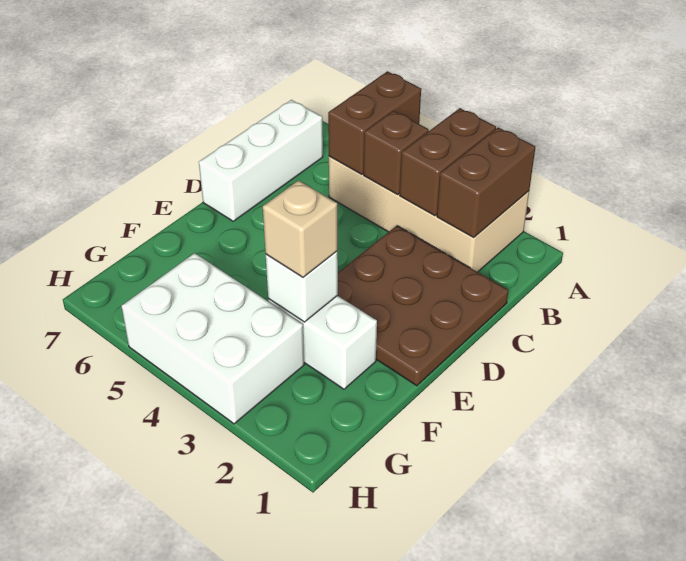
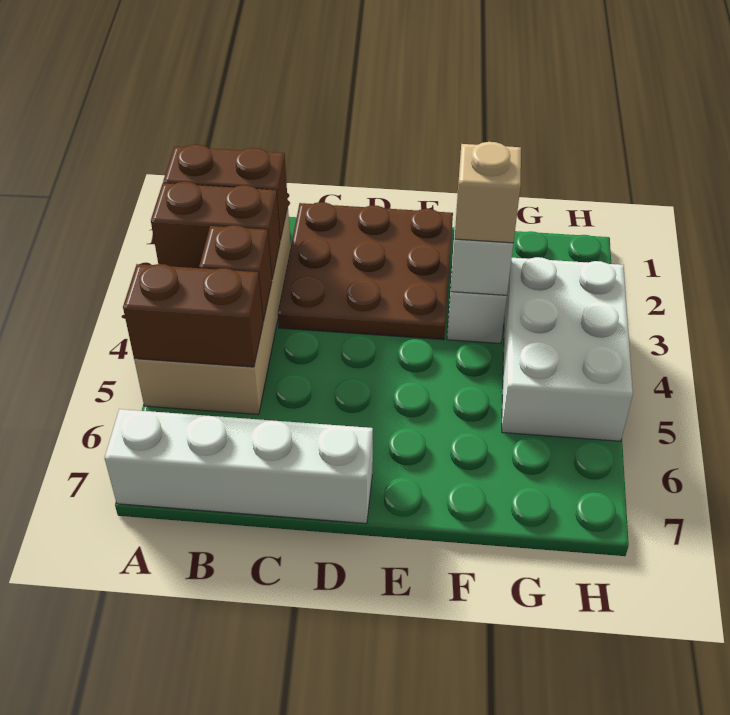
white brick B7:D7 level 1 -> white brick A7:D7 level 1

